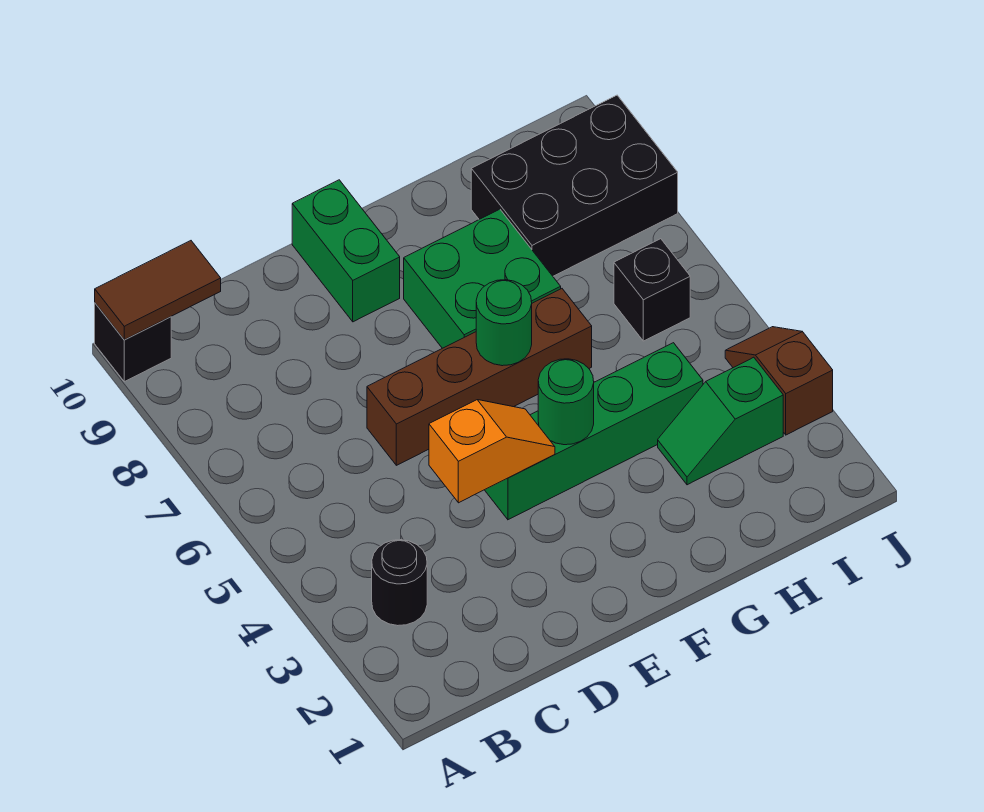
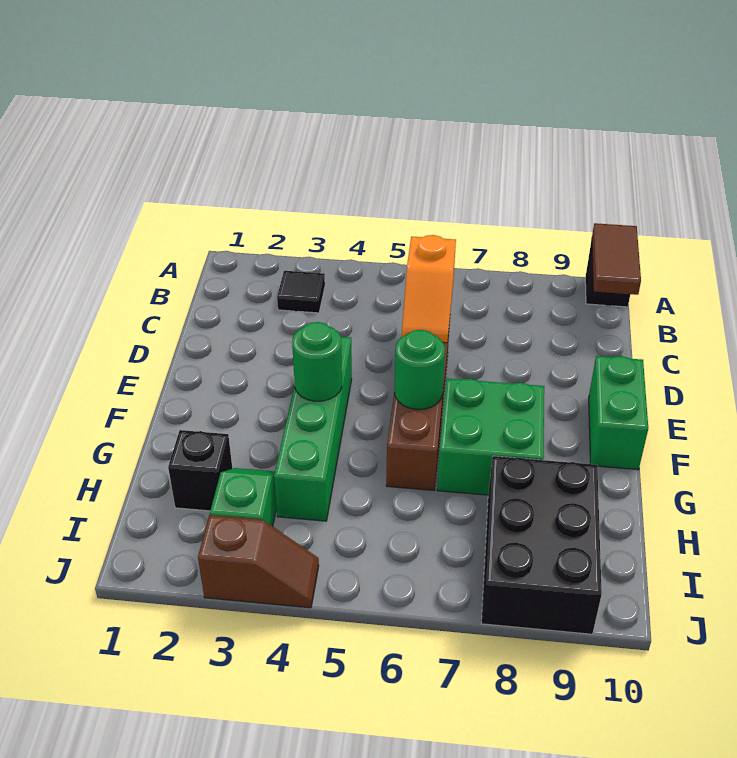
black round brick B3 level 1 -> black tile B3 level 1
orange slope D4:E4 level 2 top D -> orange slope C6:D6 level 2 top C
green brick E9:E10 level 1 -> green brick E10:F10 level 1
black brick I6 level 1 -> black brick H2 level 1

